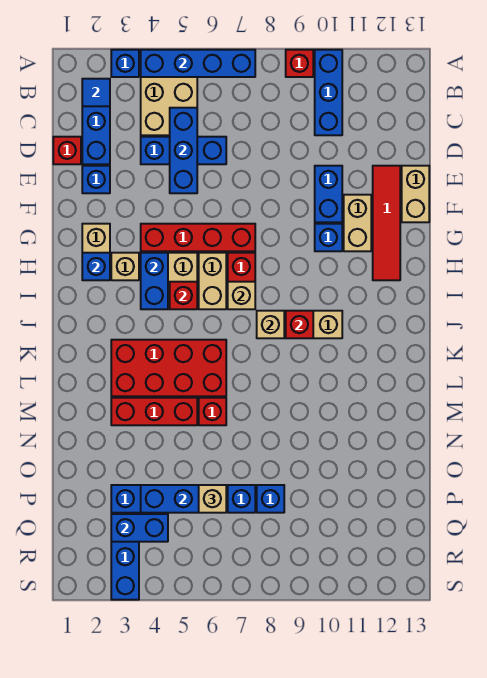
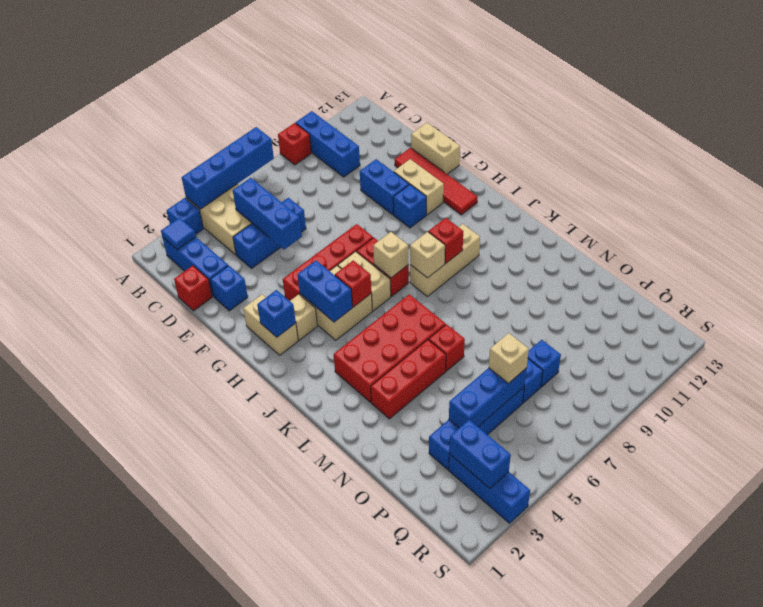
blue brick Q3:Q4 level 2 -> blue brick Q3:R3 level 2

